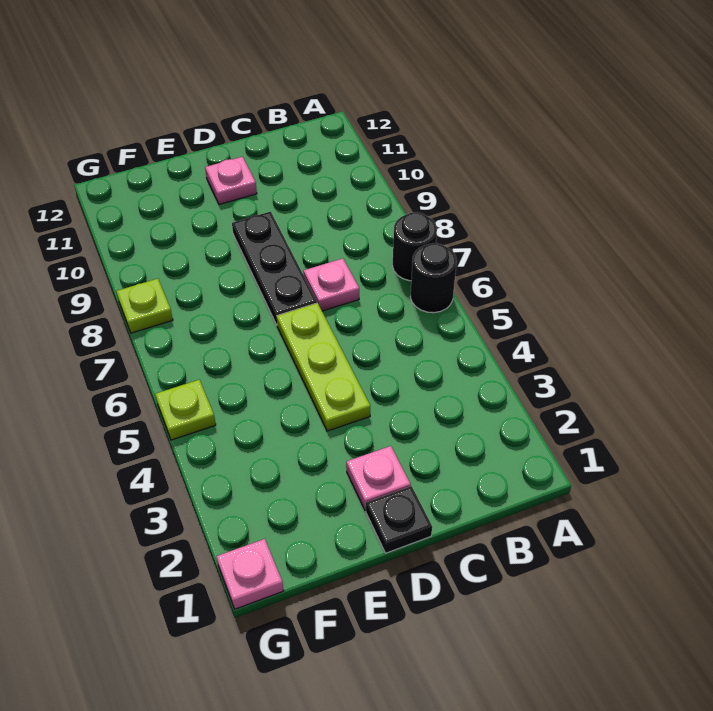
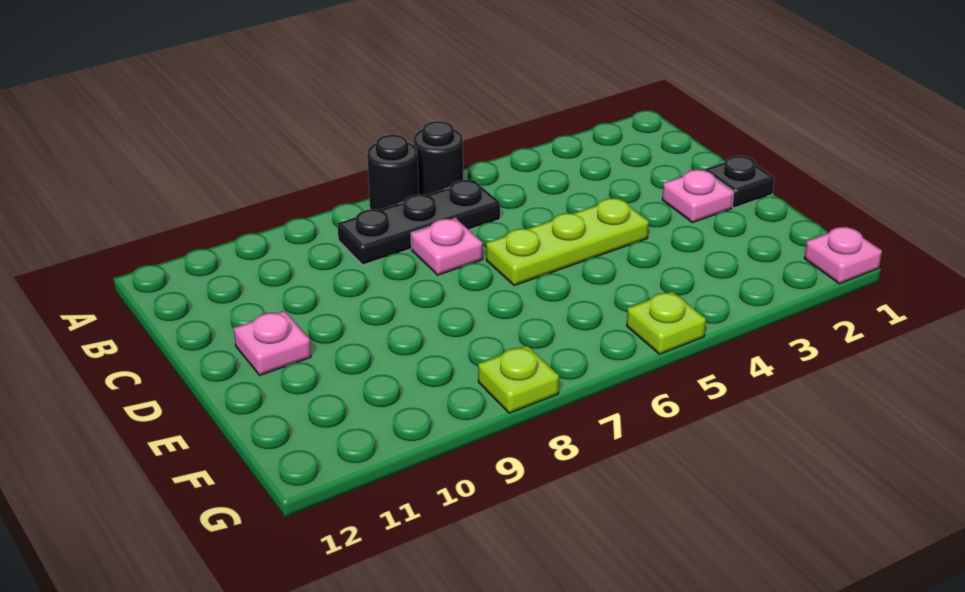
black plate D7:D9 level 1 -> black plate B6:B8 level 1

